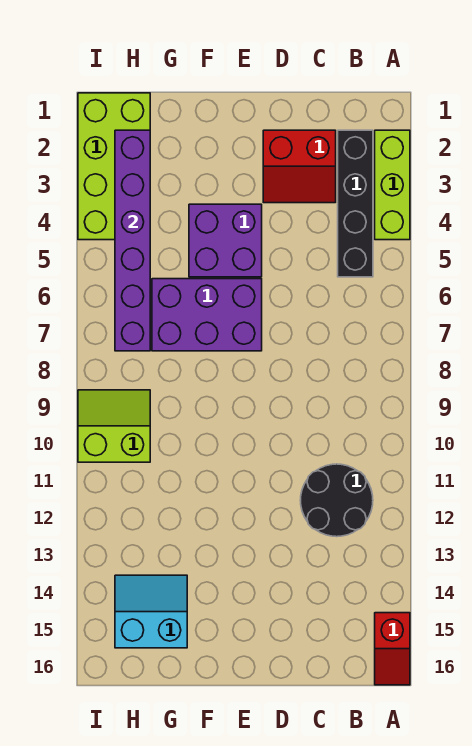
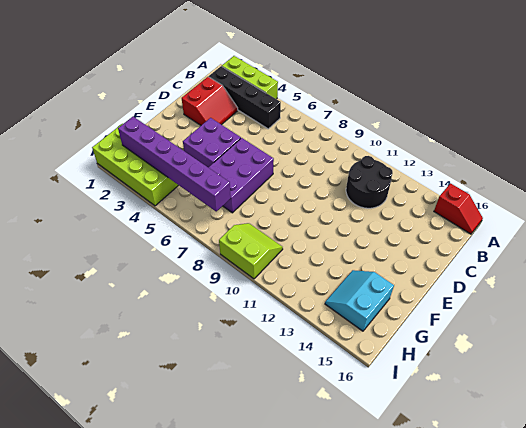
lime slope H9:I10 level 1 top 10 -> lime slope H9:I10 level 1 top I

